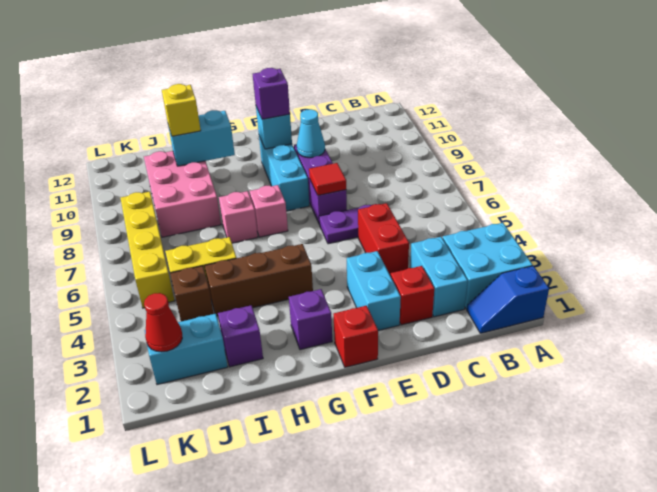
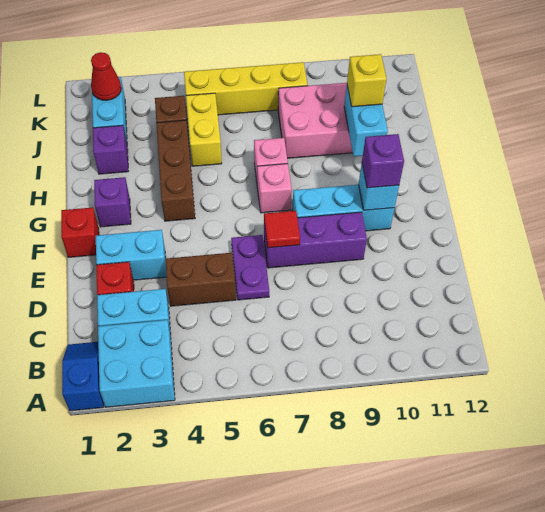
red brick D4:D5 level 1 -> brown brick D4:D5 level 1
cyan cone E9 level 2 -> none

